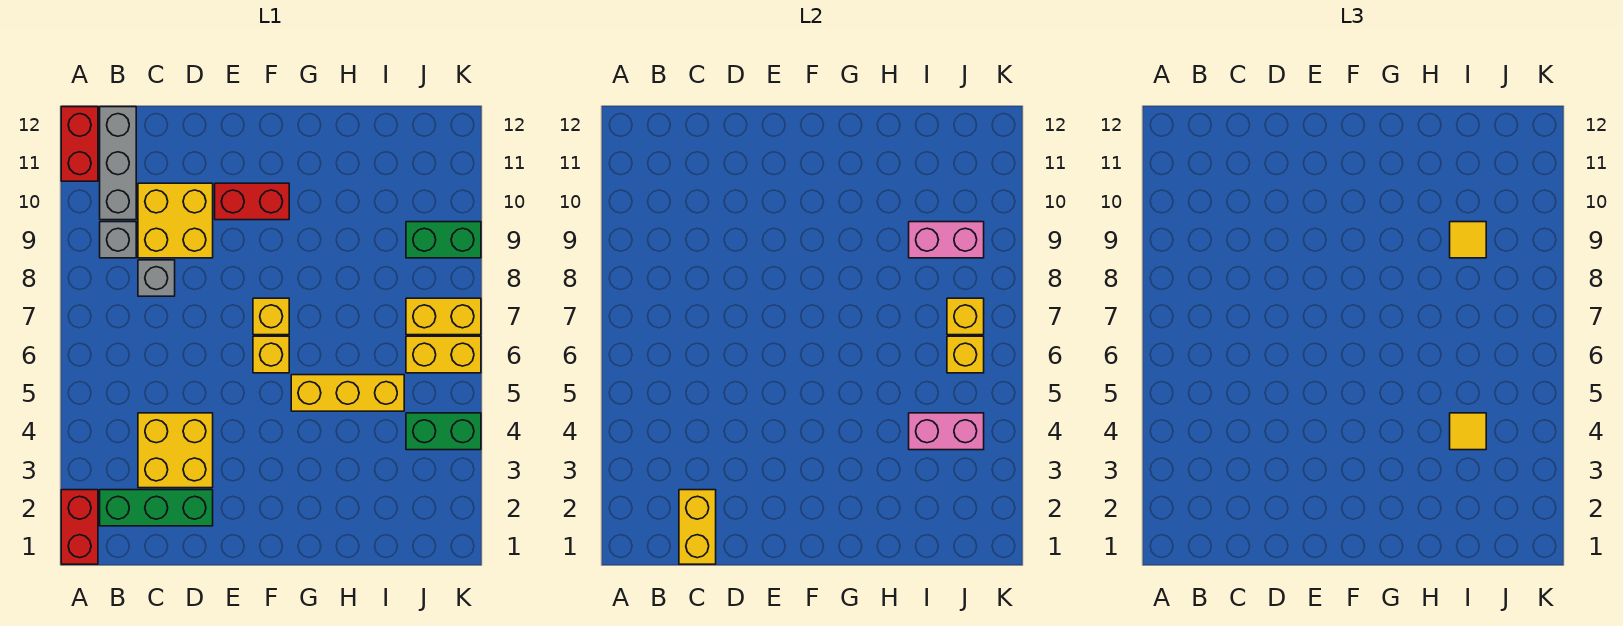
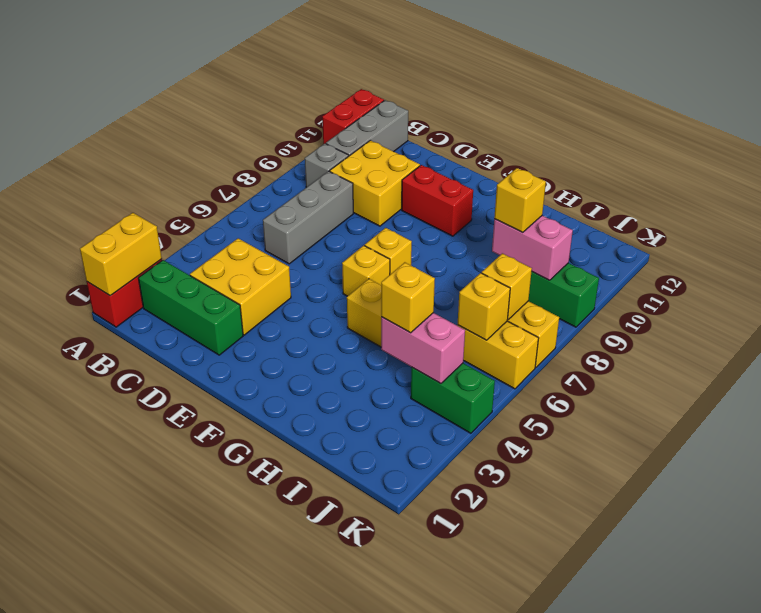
yellow brick C1:C2 level 2 -> yellow brick A1:A2 level 2
grey brick C8 level 1 -> grey brick C6:C8 level 1
yellow tile I4 level 3 -> yellow brick I4 level 3
yellow tile I9 level 3 -> yellow brick I9 level 3

